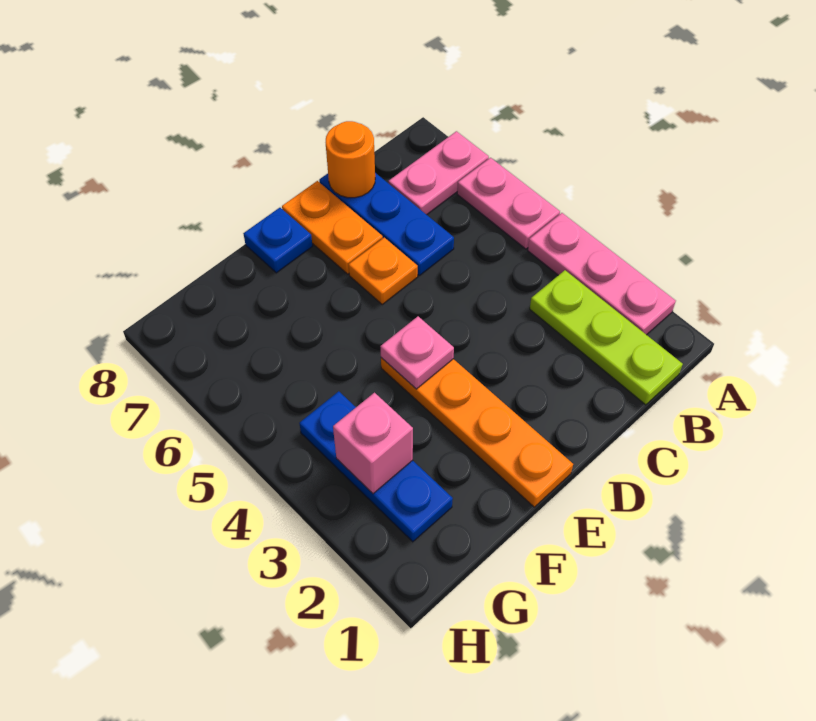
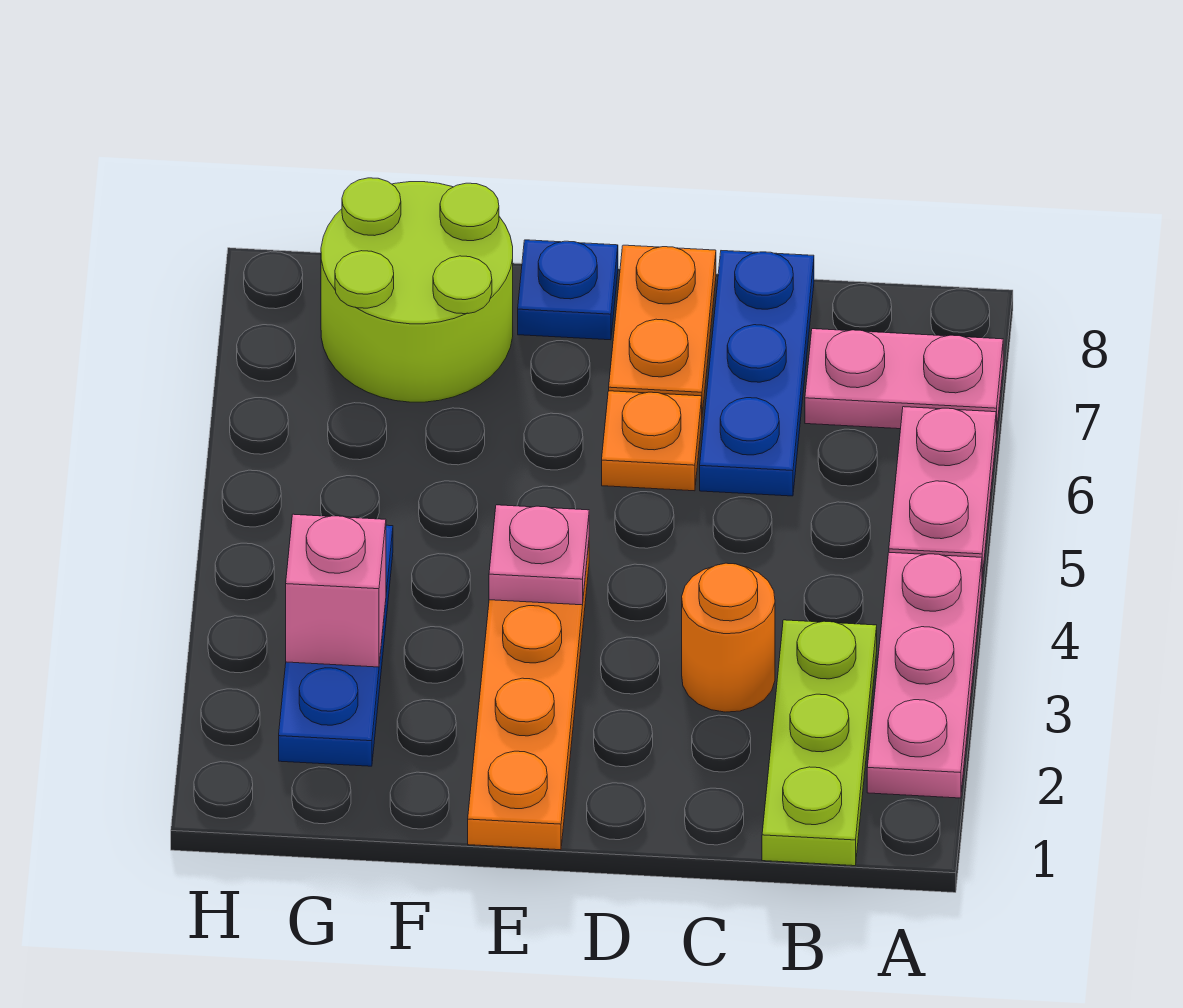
orange round brick C8 level 2 -> orange round brick C3 level 1
none -> lime round brick F7:G8 level 1

